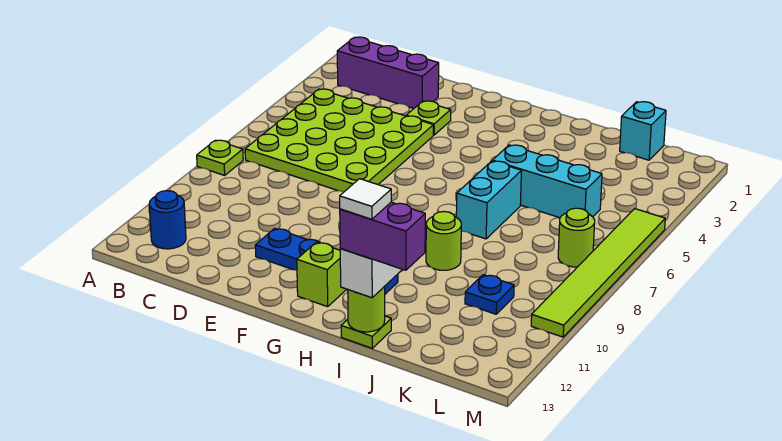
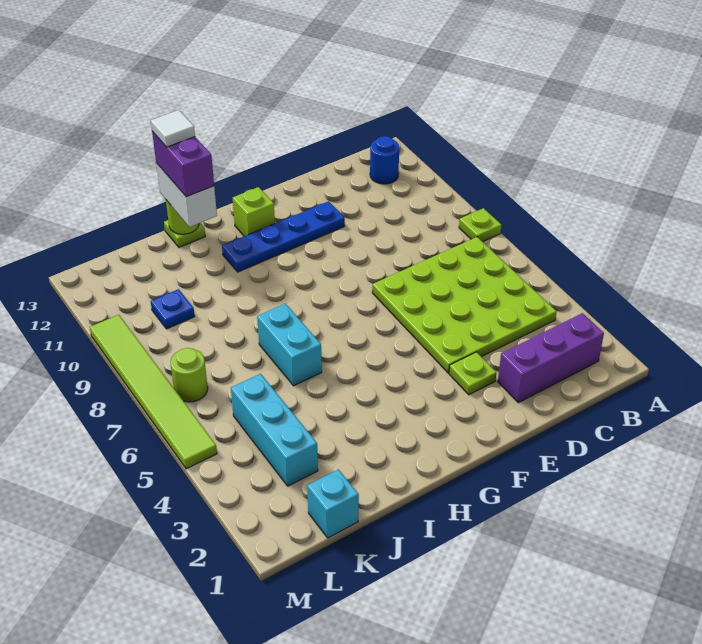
cyan brick I5:K5 level 1 -> cyan brick K3:K5 level 1
lime round brick I9 level 1 -> none
purple brick I13:J13 level 4 -> purple brick I12:I13 level 4

